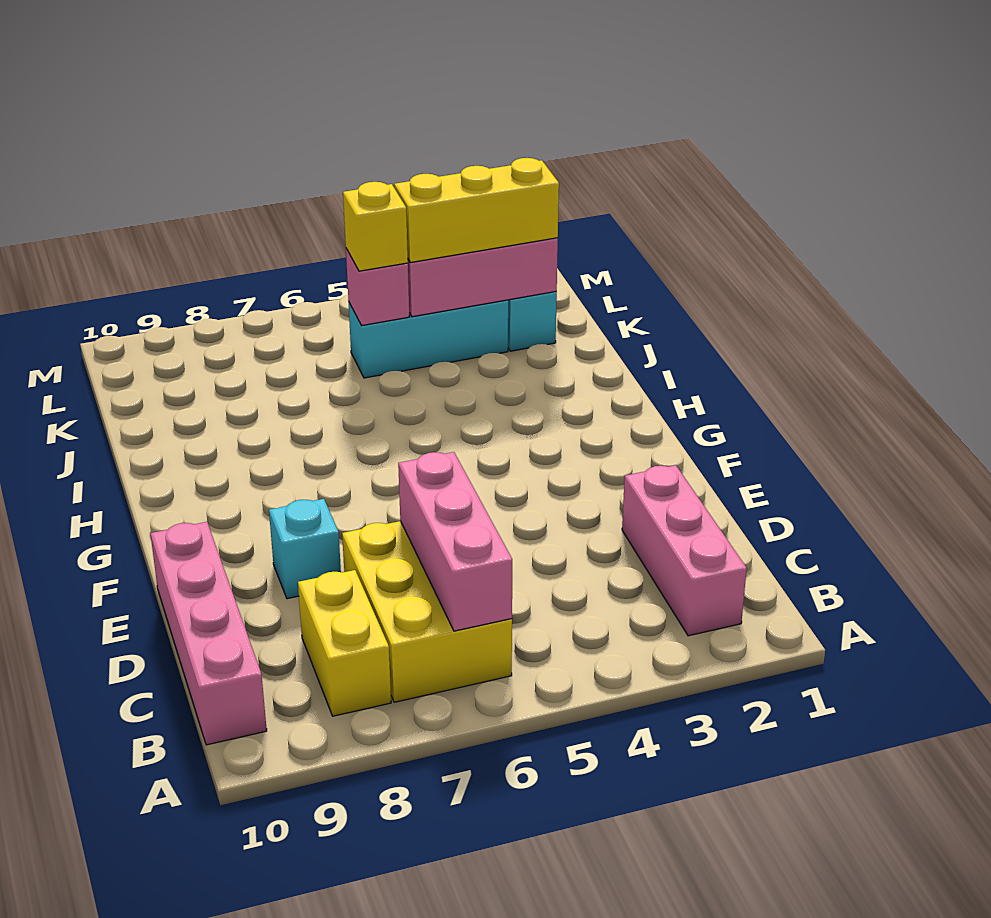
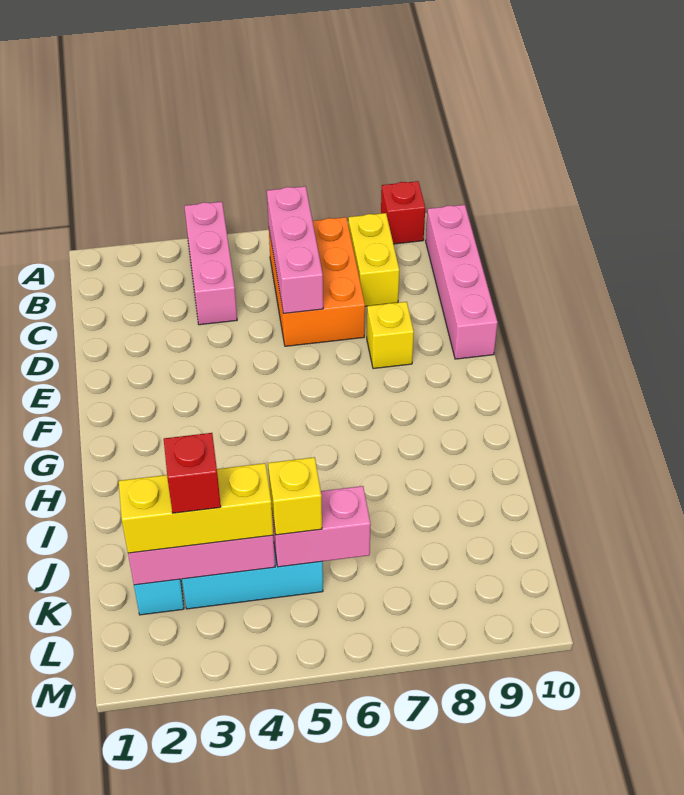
none -> red brick A9 level 1
pink brick B2:D2 level 1 -> pink brick A4:C4 level 1
yellow brick B6:D7 level 1 -> orange brick B6:D7 level 1
cyan brick E8 level 1 -> yellow brick E8 level 1
none -> red brick K3 level 4
pink brick K5 level 2 -> pink brick K5:K6 level 2

